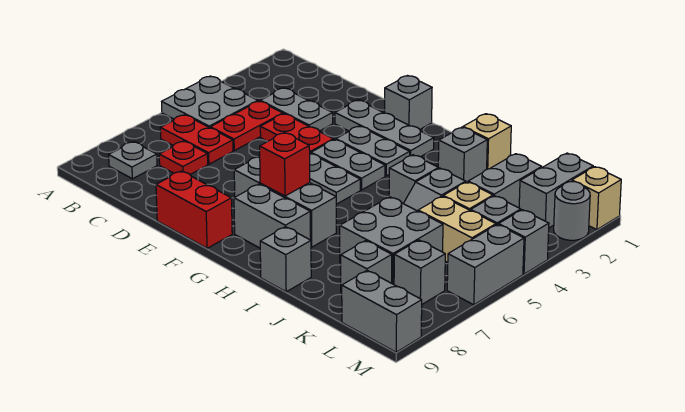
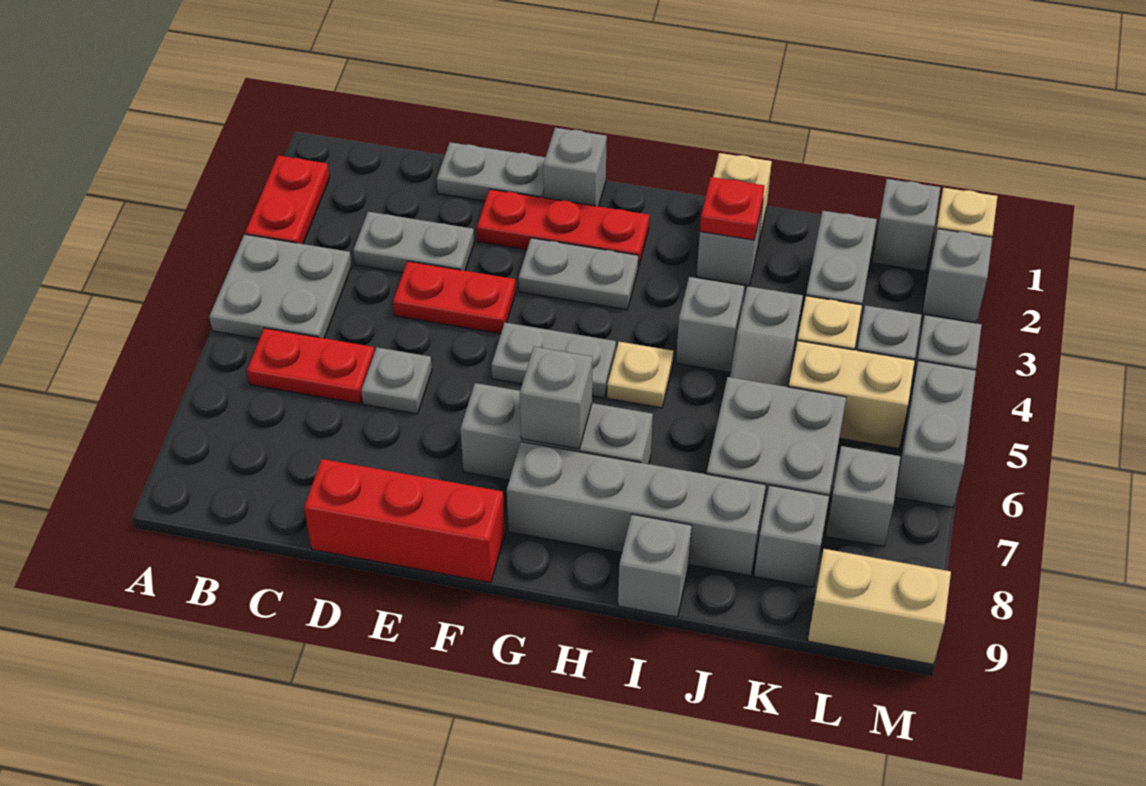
grey plate B8 level 1 -> grey plate D6 level 1
red plate C4:C5 level 1 -> red plate A2:A3 level 1
red plate C7 level 1 -> red plate I2 level 2
grey plate E2:G2 level 1 -> red plate E2:G2 level 1
red brick E9:F9 level 1 -> red brick D9:F9 level 1
grey plate F4:G4 level 1 -> grey plate D1:E1 level 1
red brick G7 level 2 -> grey brick G7 level 2
grey brick G8:H8 level 1 -> grey brick G8:J8 level 1
none -> tan plate H5 level 1
grey brick L1:L2 level 1 -> grey brick L1 level 1
grey brick L9:M9 level 1 -> tan brick L9:M9 level 1
grey round brick M2 level 1 -> grey brick M2 level 1

